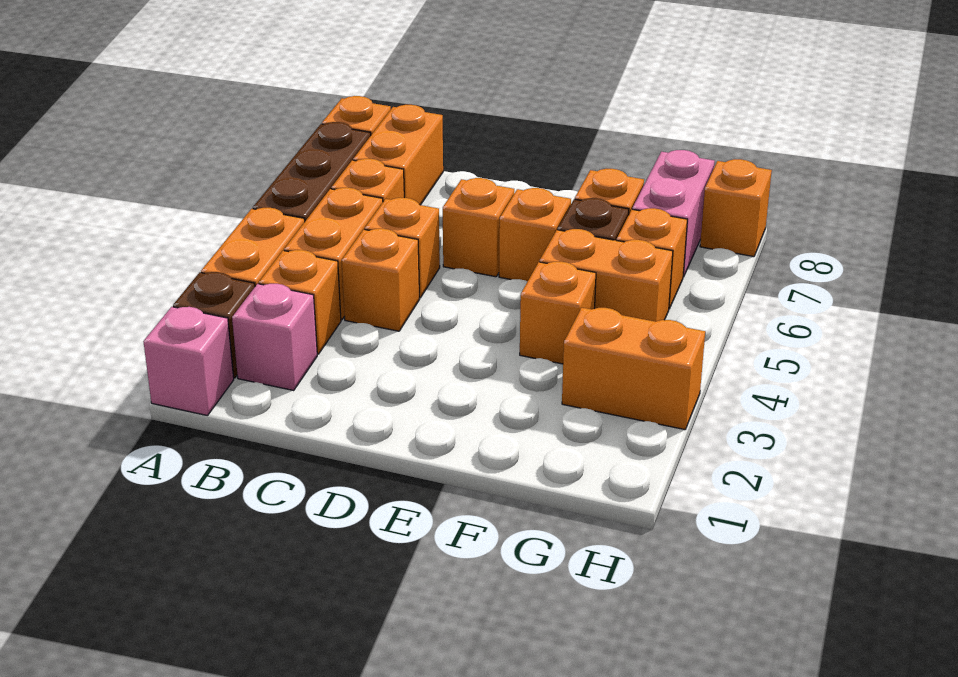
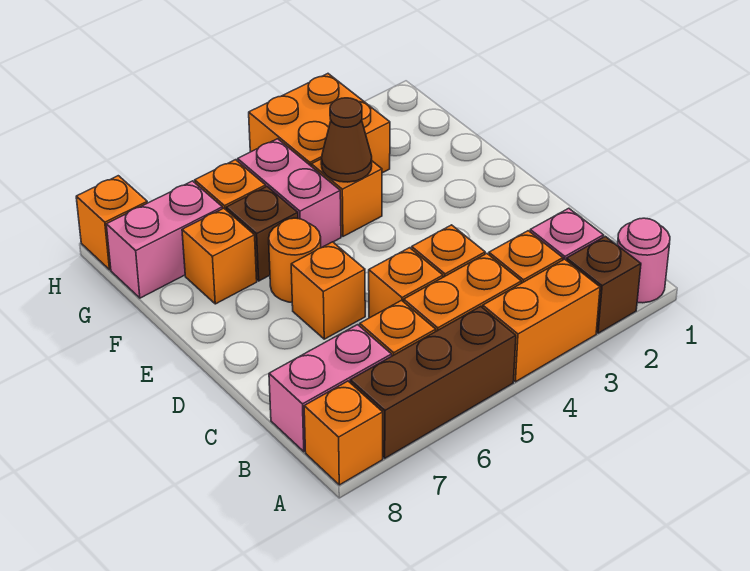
pink brick A1 level 1 -> pink round brick A1 level 1
orange brick B7:B8 level 1 -> pink brick B7:B8 level 1
orange brick E6 level 1 -> orange round brick E6 level 1
none -> brown cone F4 level 2
orange brick F5:G5 level 1 -> pink brick F5:G5 level 1
orange brick G3:H3 level 1 -> orange brick G3:H4 level 1

